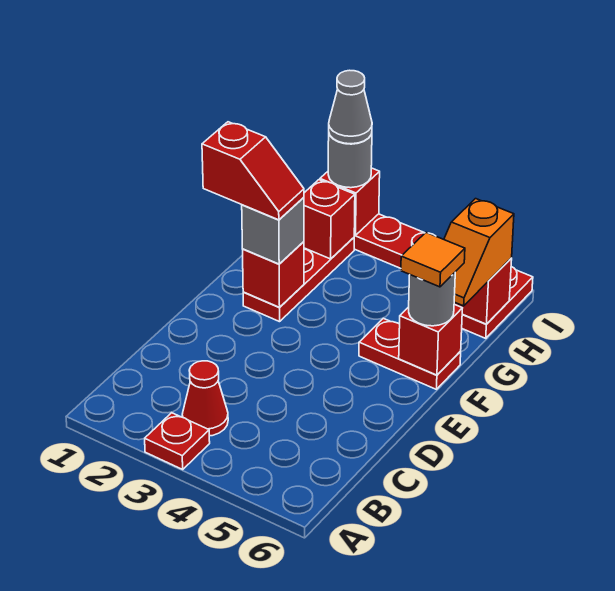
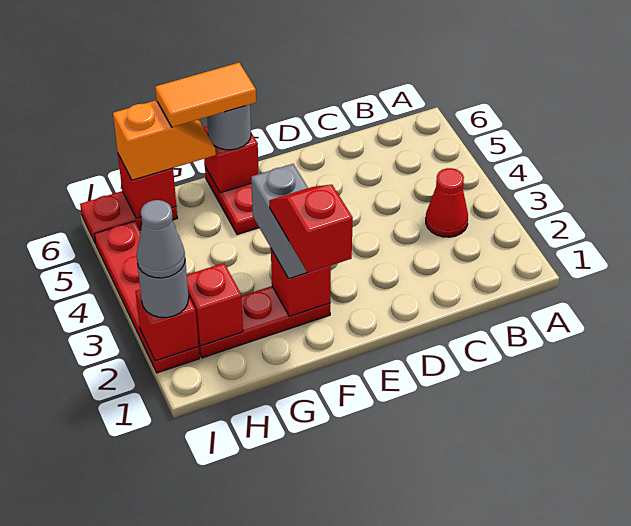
red plate A3 level 1 -> none
grey brick F2 level 3 -> grey brick F2:F3 level 3
orange tile F6 level 4 -> orange tile F6:G6 level 4

